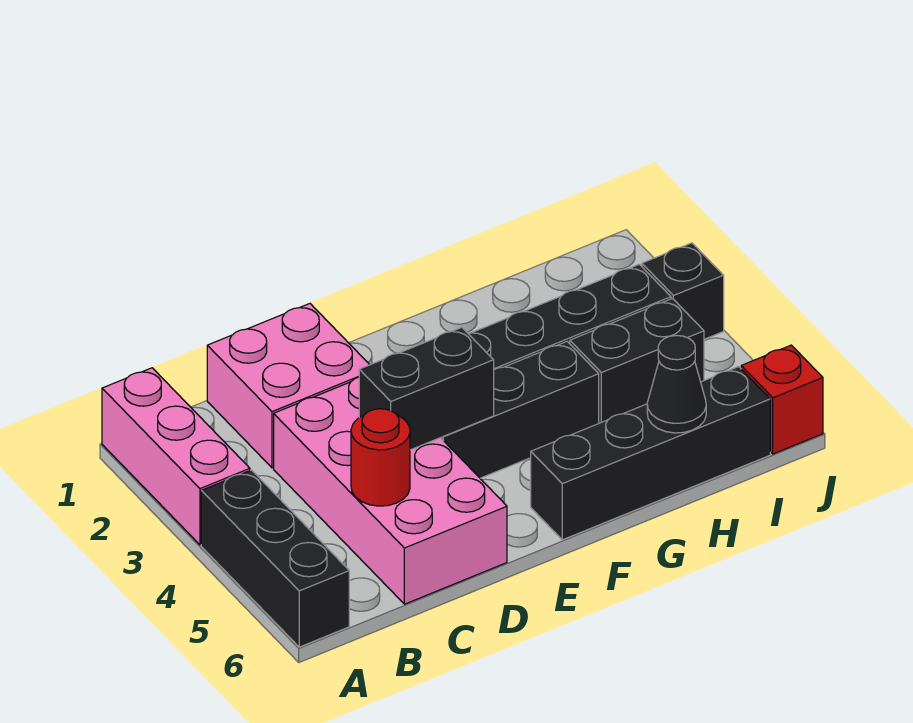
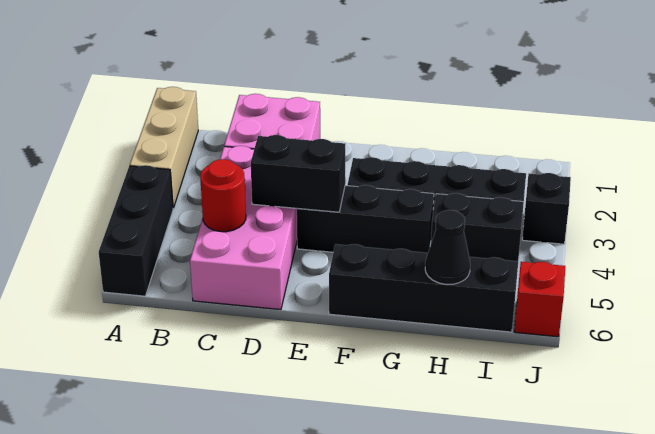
pink brick A1:A3 level 1 -> tan brick A1:A3 level 1

